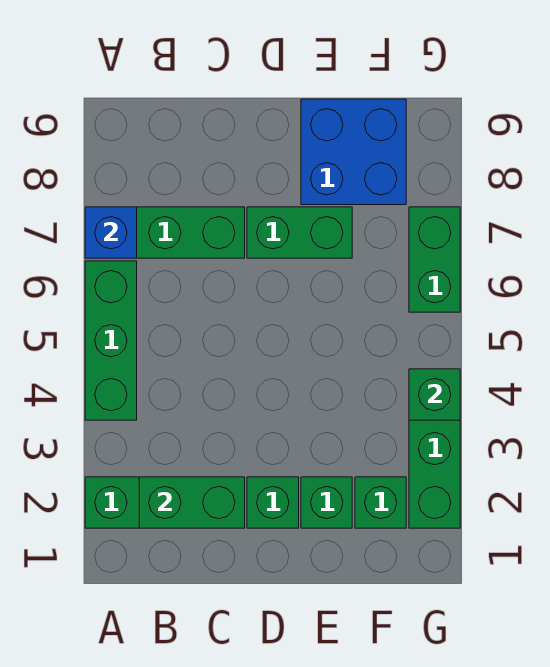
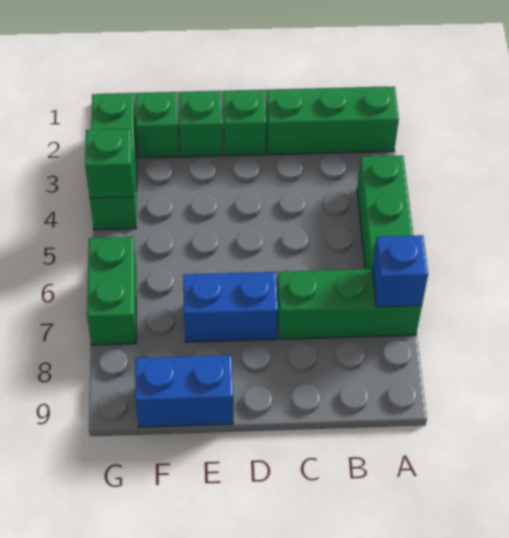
green brick B2:C2 level 2 -> none
green brick D7:E7 level 1 -> blue brick D7:E7 level 1
blue brick E8:F9 level 1 -> blue brick E9:F9 level 1

